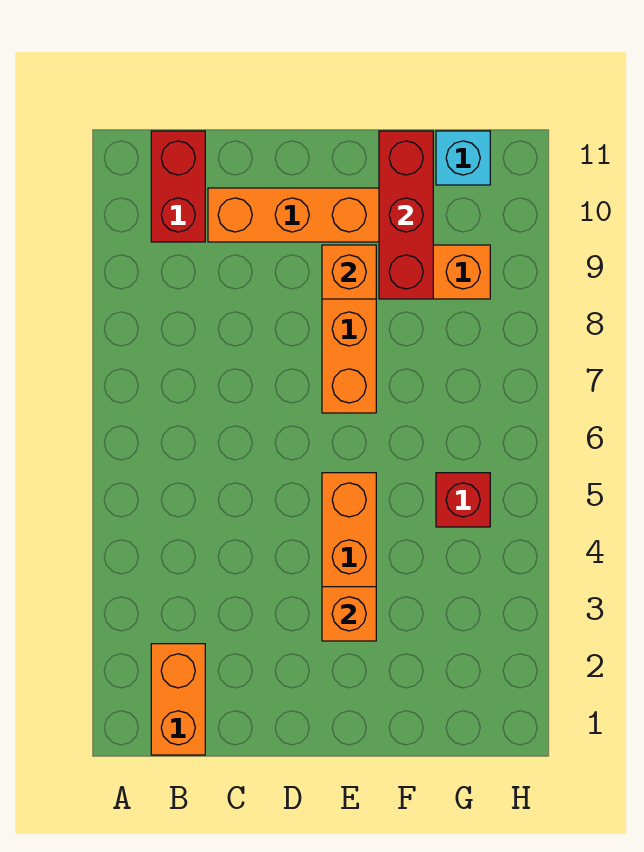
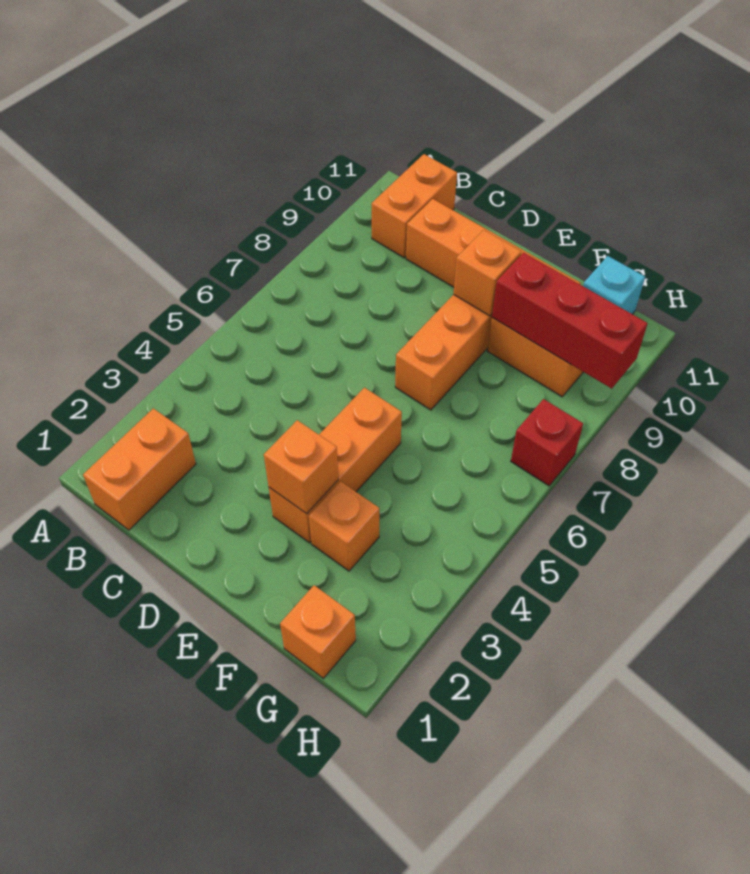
red brick B10:B11 level 1 -> orange brick B10:B11 level 1
none -> orange brick F3 level 1
red brick F9:F11 level 2 -> red brick F9:H9 level 2
none -> orange brick G1 level 1
red brick G5 level 1 -> red brick H7 level 1

